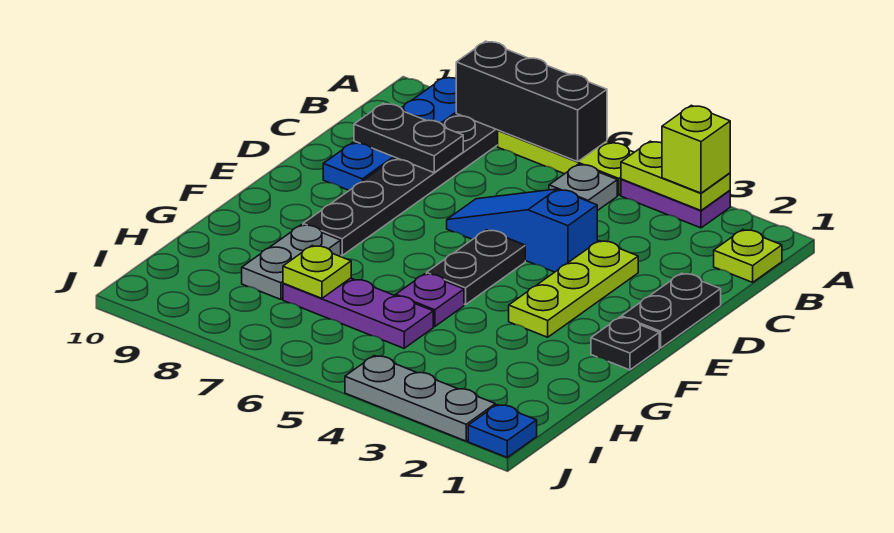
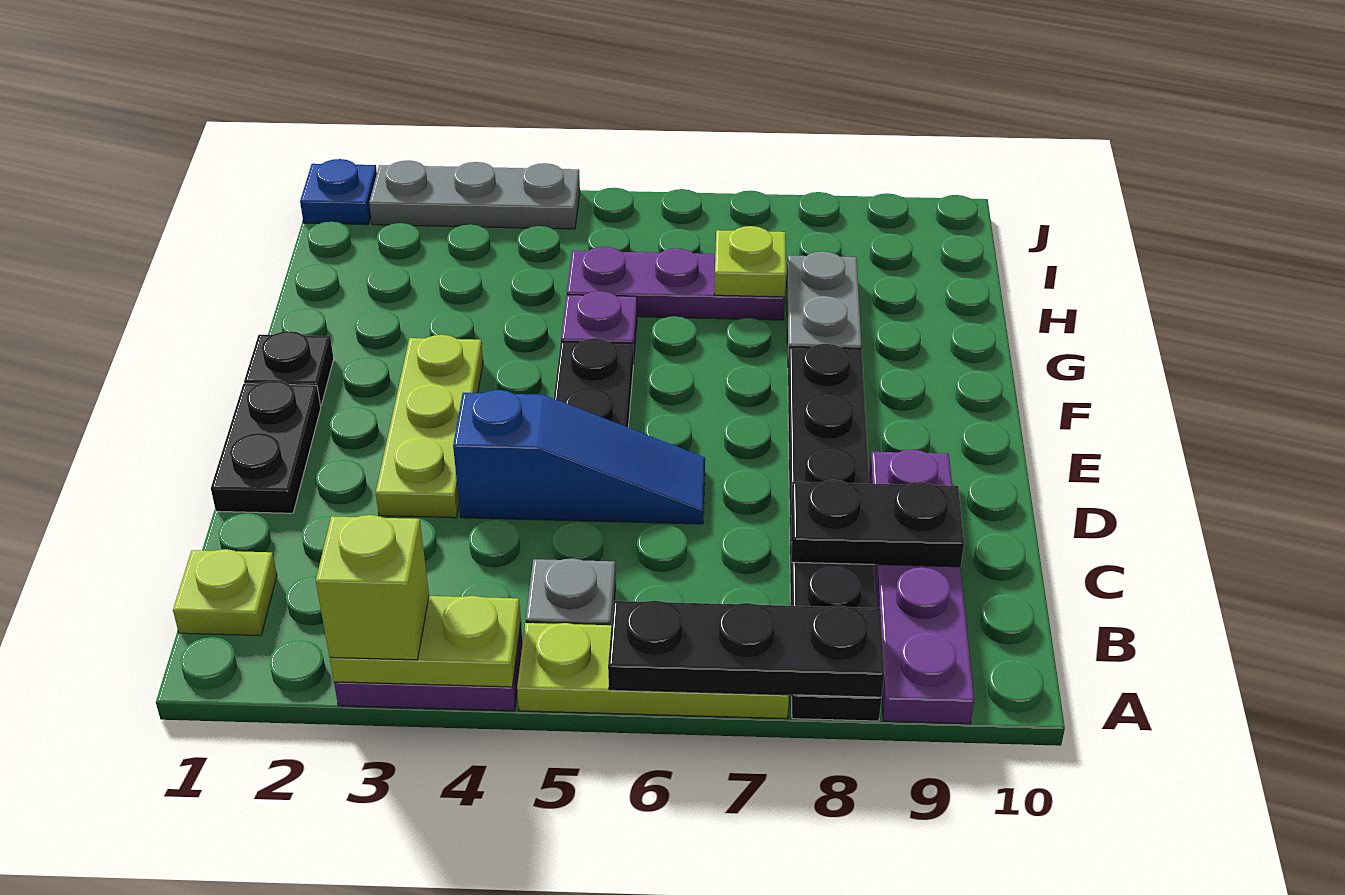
black brick A6:A8 level 2 -> black plate A6:A8 level 2
blue plate A9:D9 level 1 -> purple plate A9:D9 level 1

